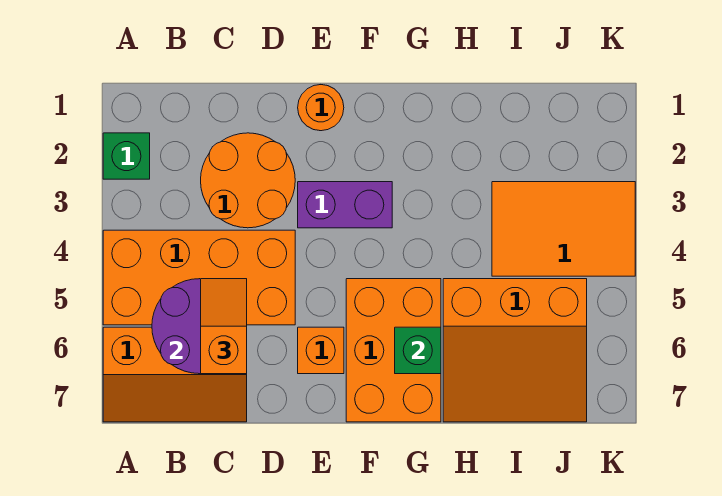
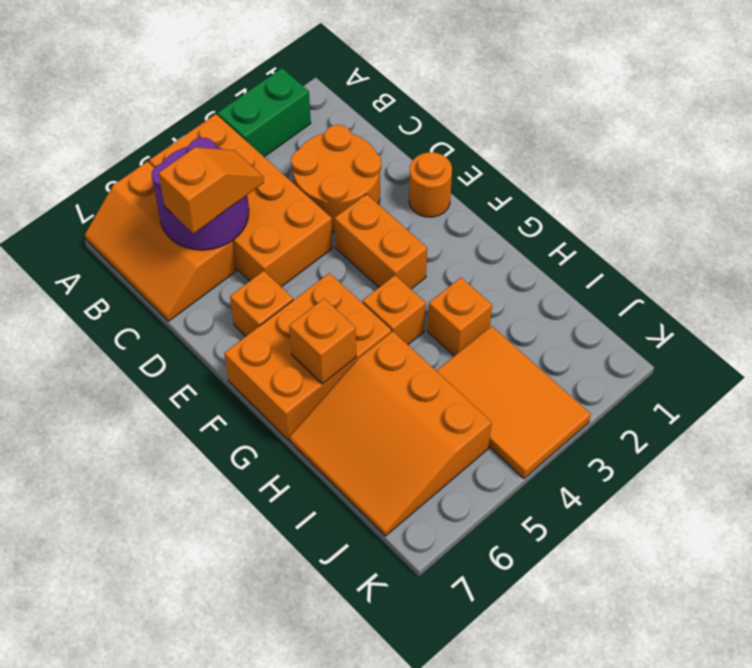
green brick A2 level 1 -> green brick A2:A3 level 1
purple brick E3:F3 level 1 -> orange brick E3:F3 level 1
none -> orange brick G4 level 1
green brick G6 level 2 -> orange brick G6 level 2
none -> orange brick H3 level 1

